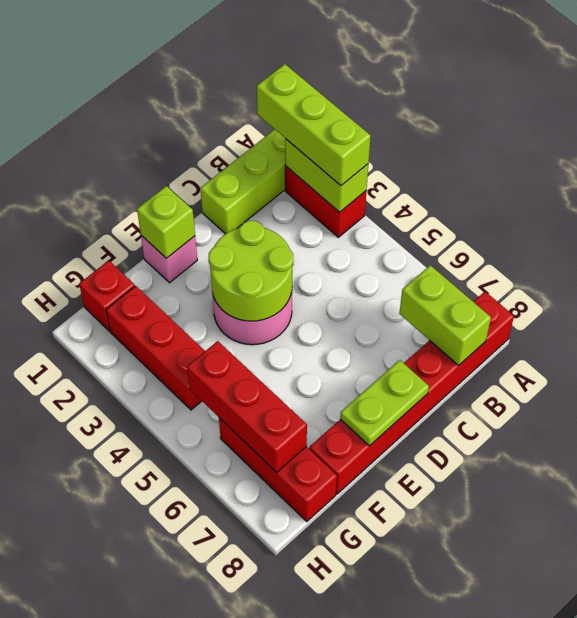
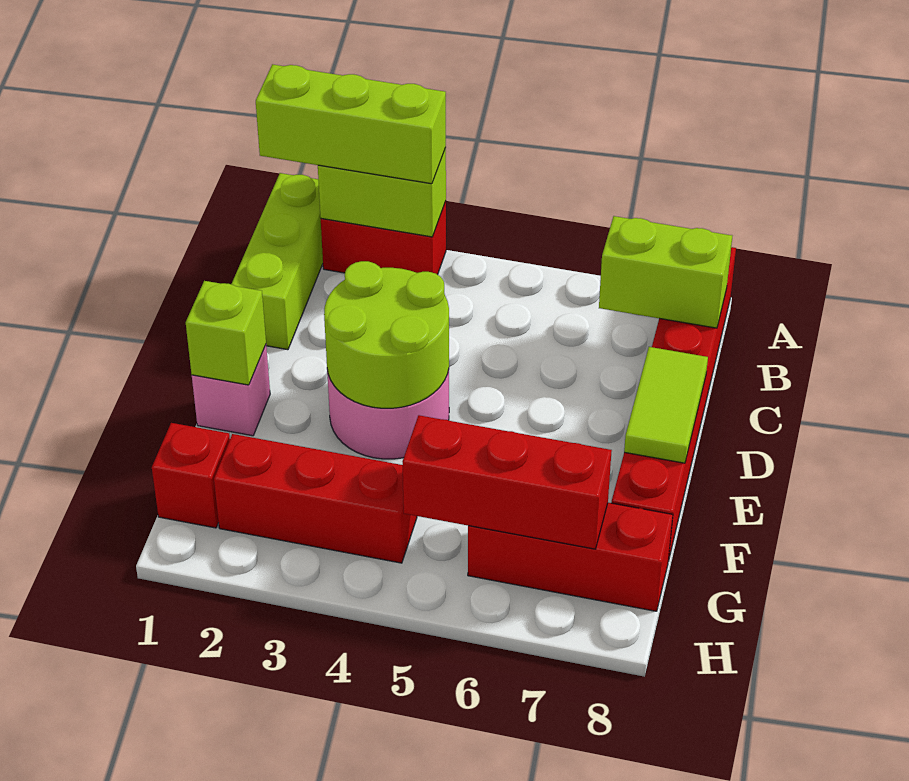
lime plate D8:E8 level 2 -> lime tile D8:E8 level 2

